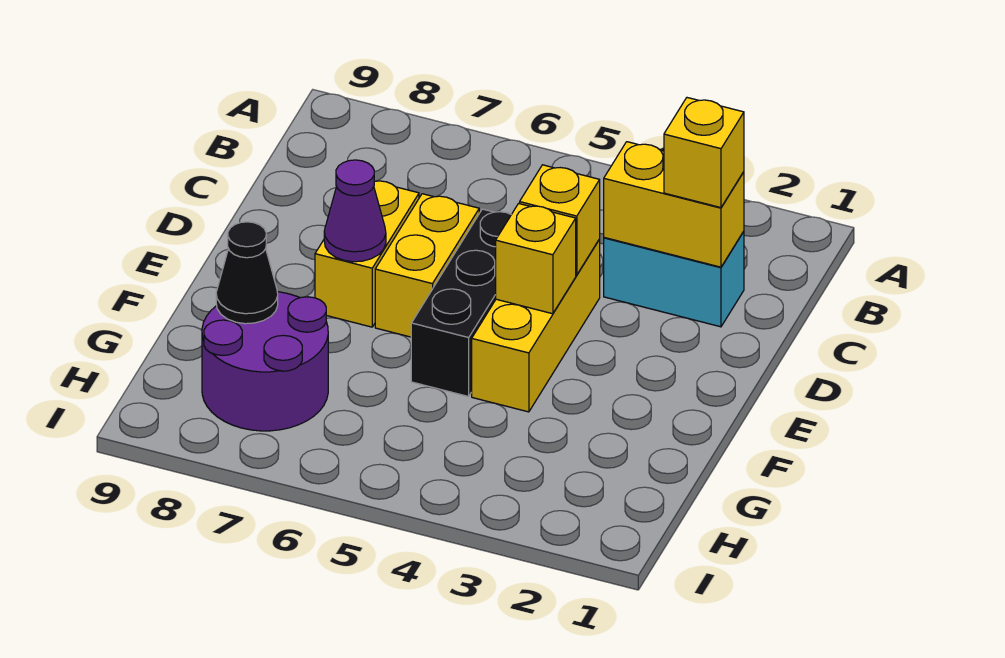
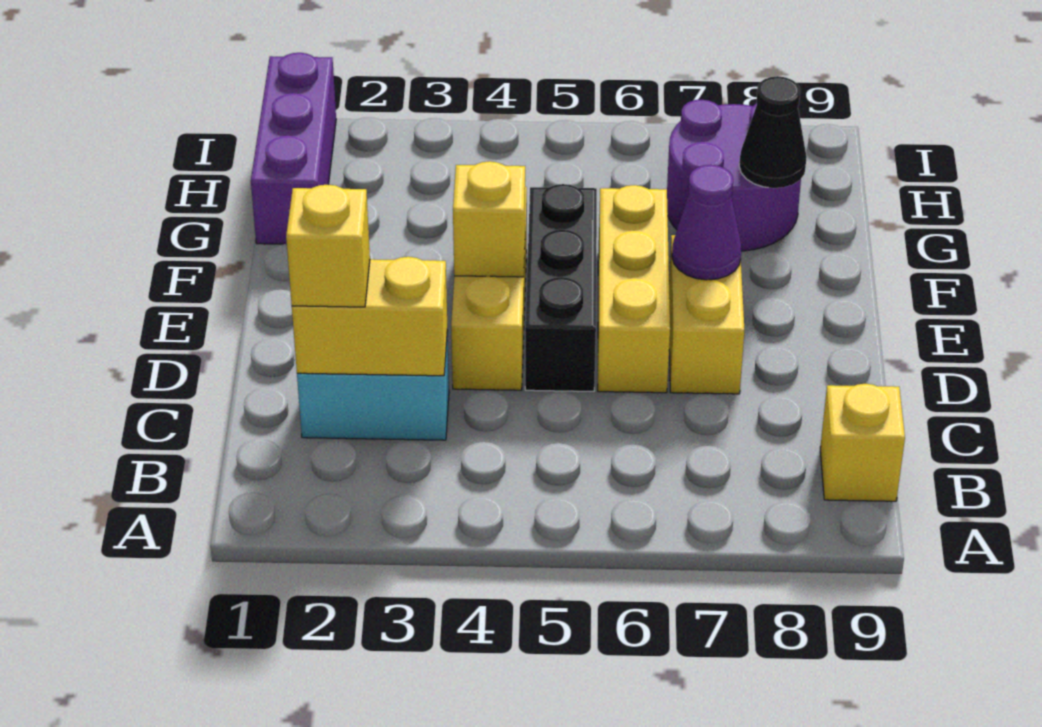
yellow brick D4 level 2 -> yellow brick B9 level 1
yellow brick D6:E6 level 1 -> yellow brick D6:F6 level 1
none -> purple brick G1:I1 level 1

